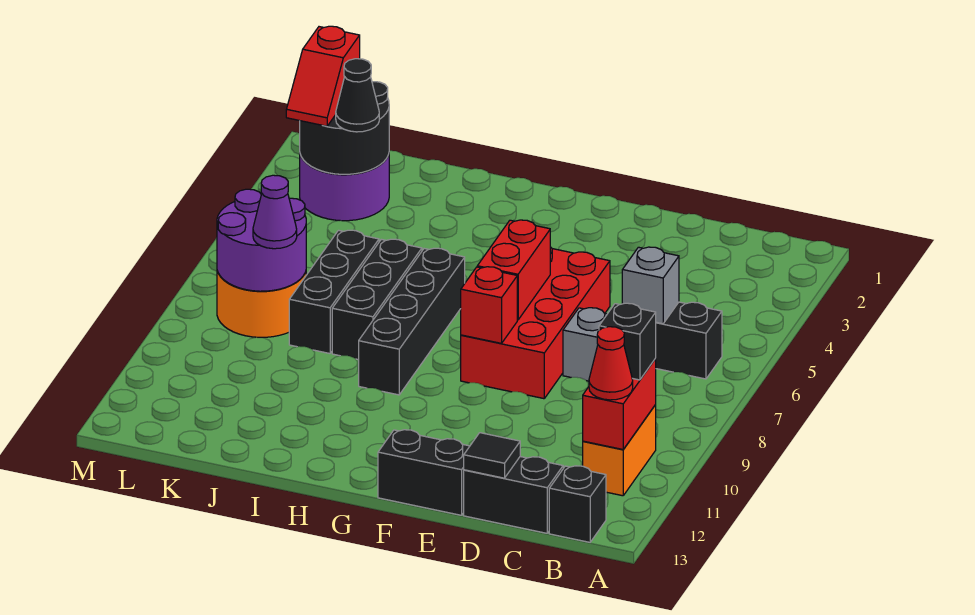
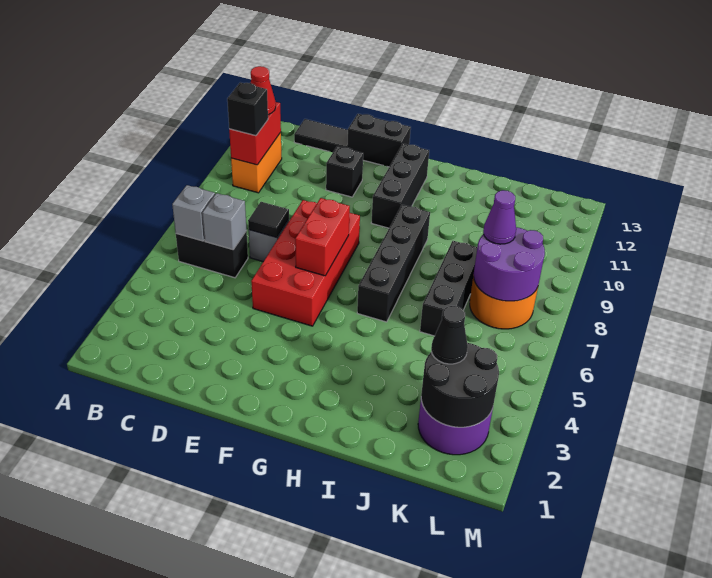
none -> grey brick B6 level 2
black brick B13 level 1 -> black brick E11 level 1
black brick C13:D13 level 1 -> black tile C13:D13 level 1
black tile D13 level 2 -> black tile D7 level 2
red brick F8 level 2 -> none
black brick I6:I8 level 1 -> black brick G10:G12 level 1
red slope L2:L3 level 3 top 2 -> none

